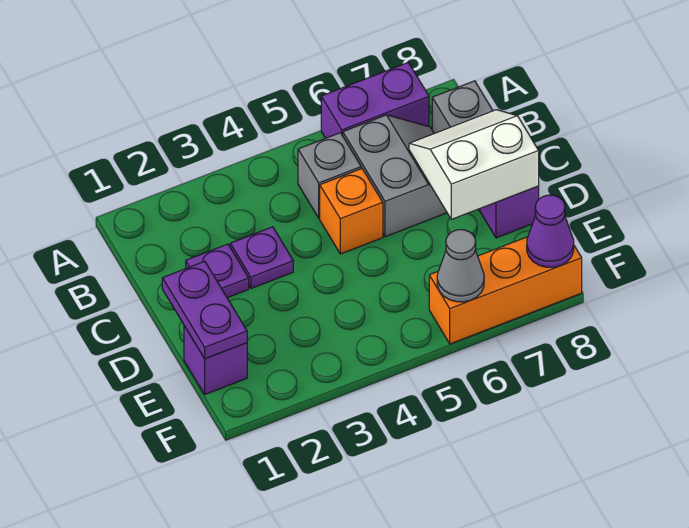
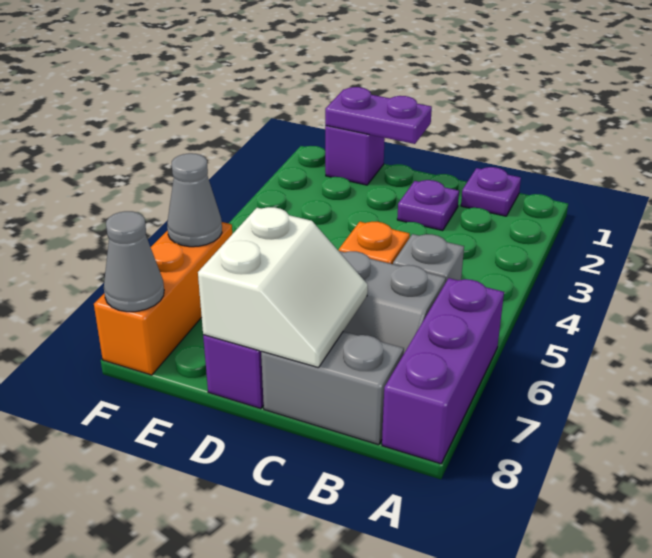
purple brick A6:A7 level 1 -> purple brick A6:A8 level 1
purple plate C3 level 1 -> purple plate B1 level 1
purple cone F8 level 2 -> grey cone F8 level 2

